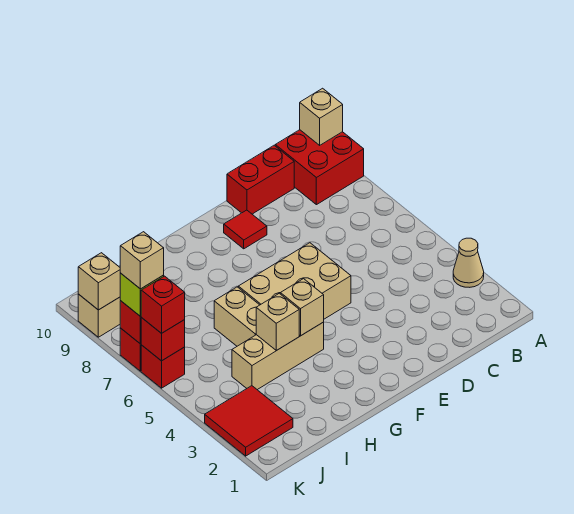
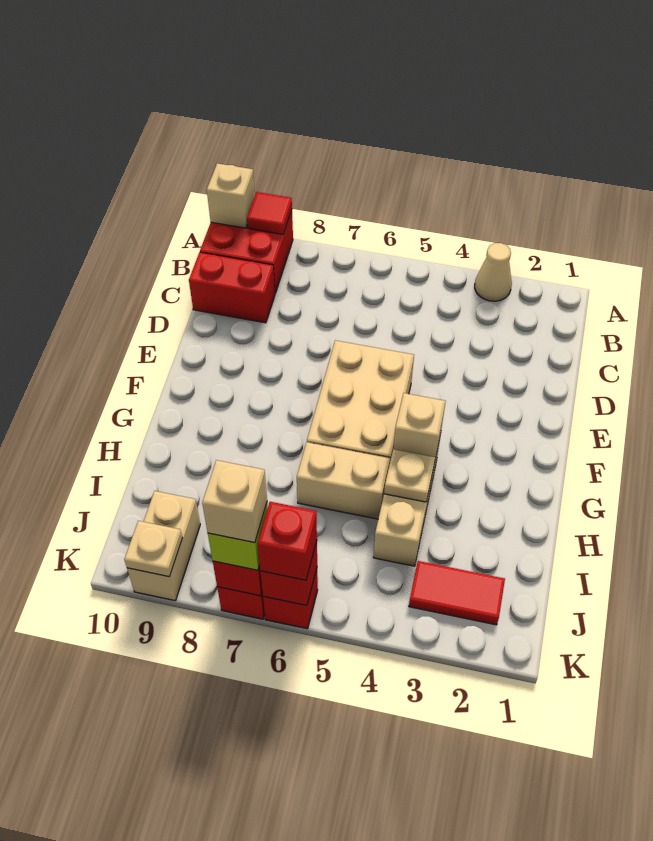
red brick C10:D10 level 1 -> red brick C9:C10 level 1
red tile E9 level 1 -> red tile A9 level 2
tan brick H4 level 2 -> tan plate H4 level 2
red tile J2:K3 level 1 -> red tile J2:J3 level 1
tan brick K9 level 2 -> tan plate K9 level 2

